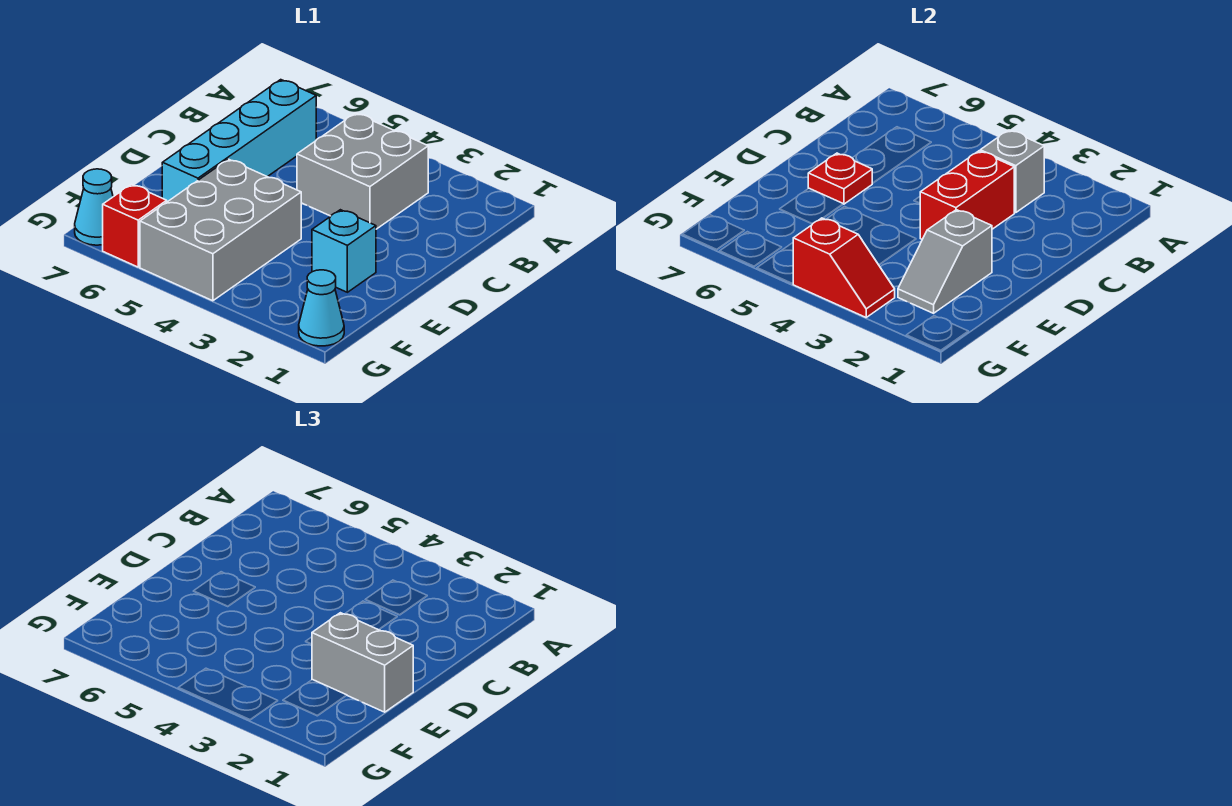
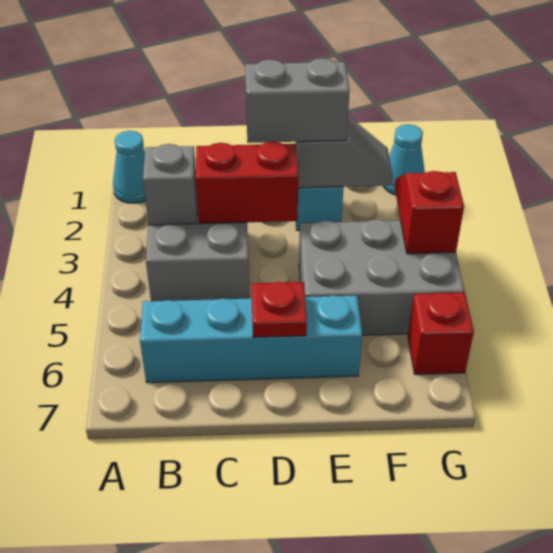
grey brick E1:E2 level 3 -> grey brick D2:E2 level 3
cyan cone G7 level 1 -> cyan cone A1 level 1

